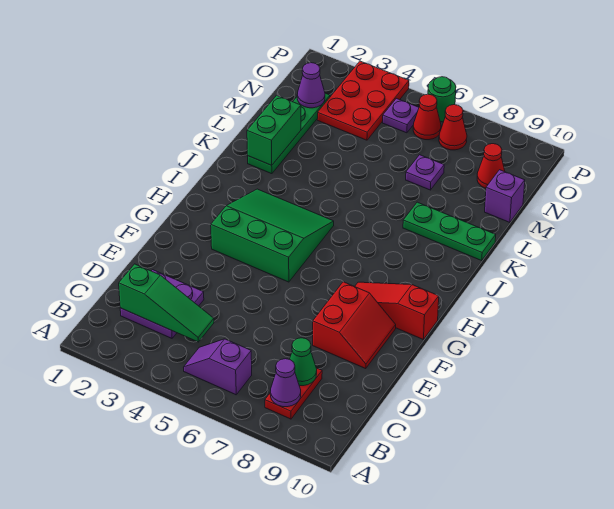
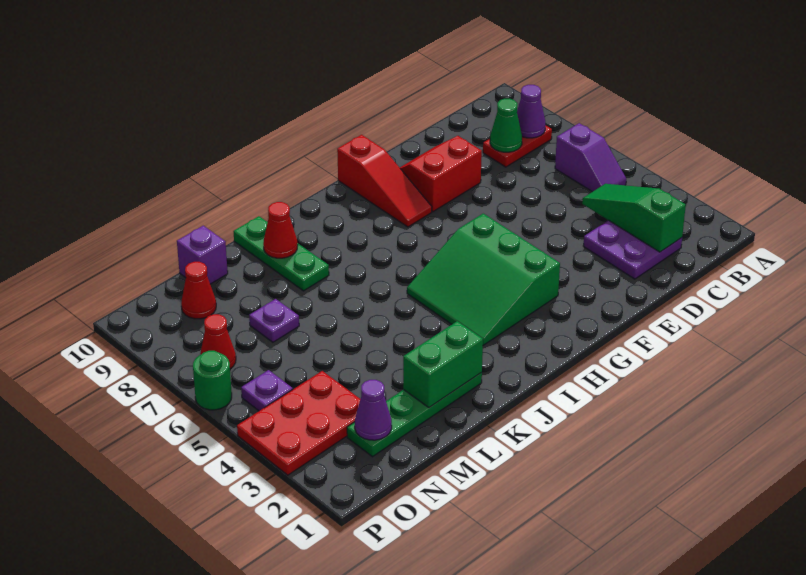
red cone O6 level 1 -> red cone K9 level 2

